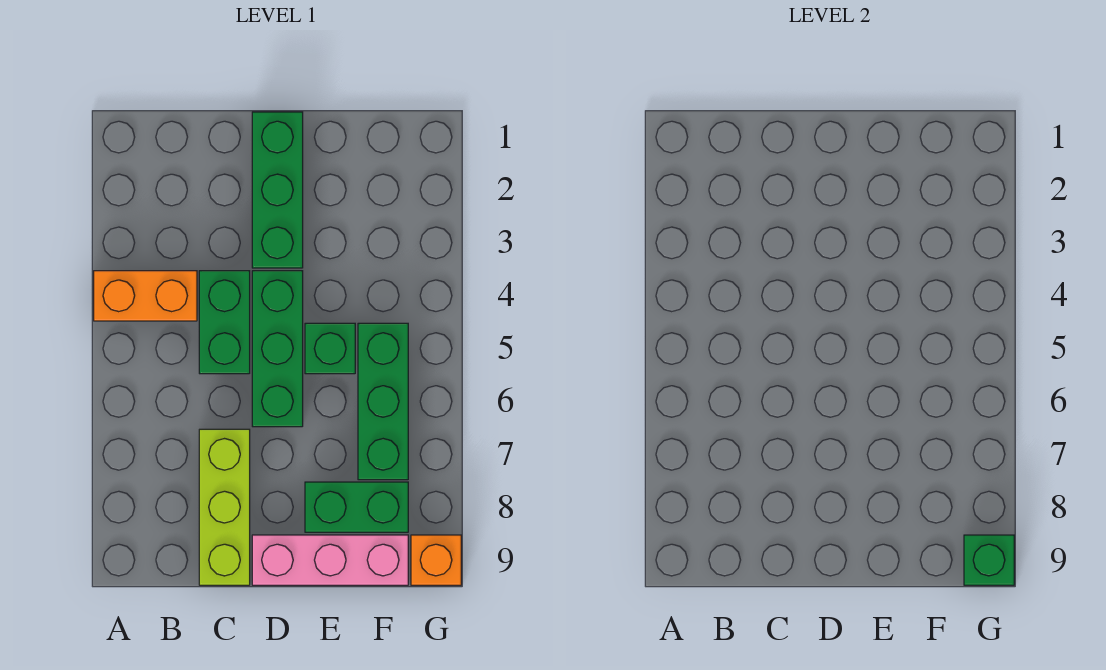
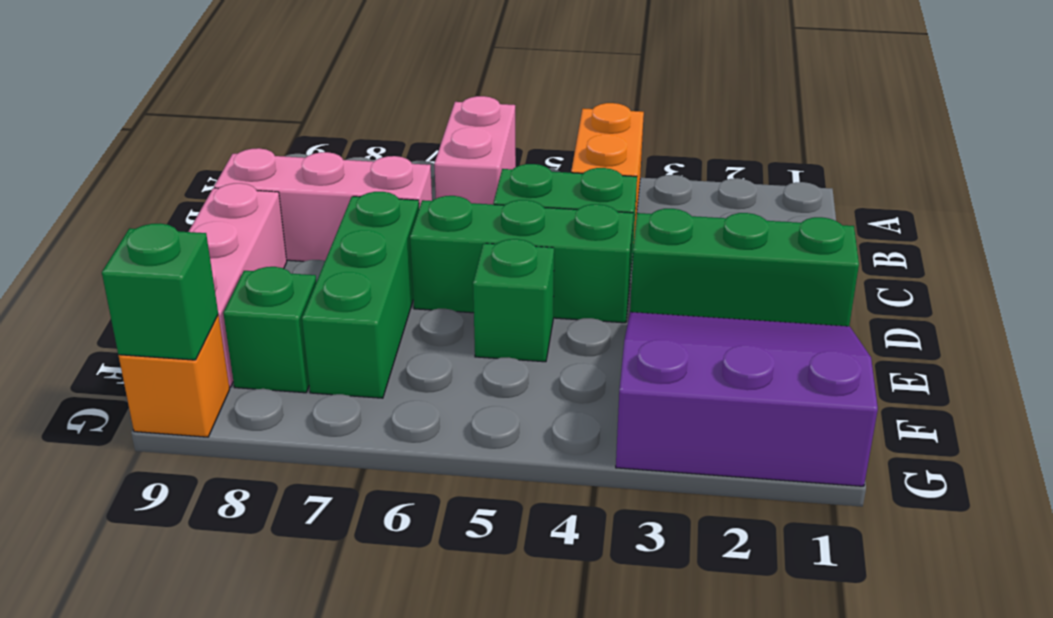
none -> pink brick A6:B6 level 1
lime brick C7:C9 level 1 -> pink brick C7:C9 level 1
none -> purple slope E1:G3 level 1 top G
green brick E8:F8 level 1 -> green brick F8 level 1
green brick F5:F7 level 1 -> green brick D7:F7 level 1

